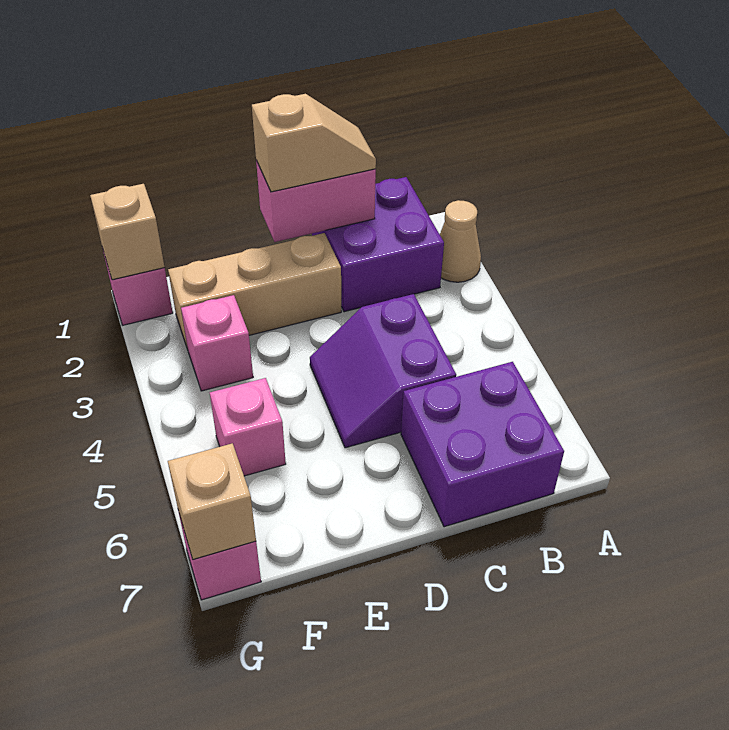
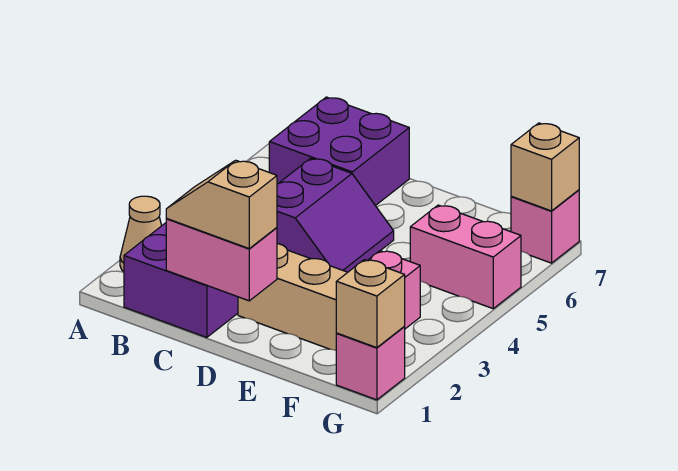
pink brick F5 level 1 -> pink brick F5:G5 level 1

